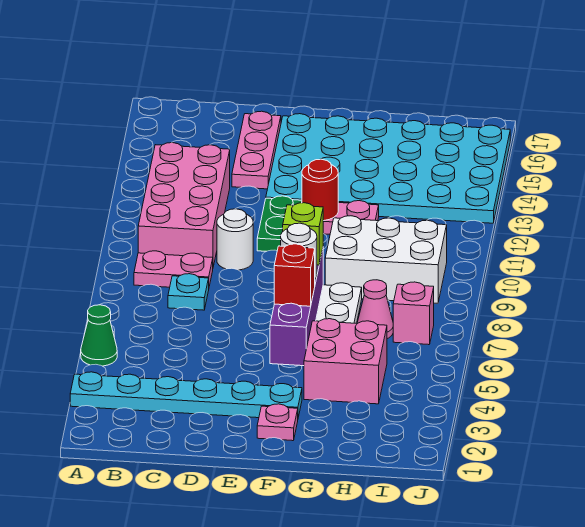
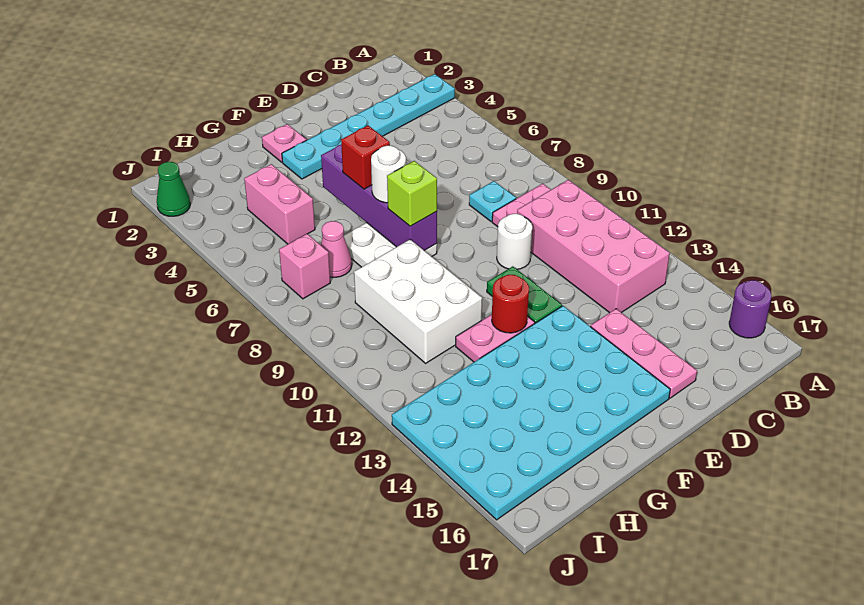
green cone A5 level 1 -> green cone J2 level 1
none -> purple round brick A16 level 1
pink brick G4:H5 level 1 -> pink brick H4:H5 level 1
white brick G9:I10 level 1 -> white brick G9:H11 level 1

